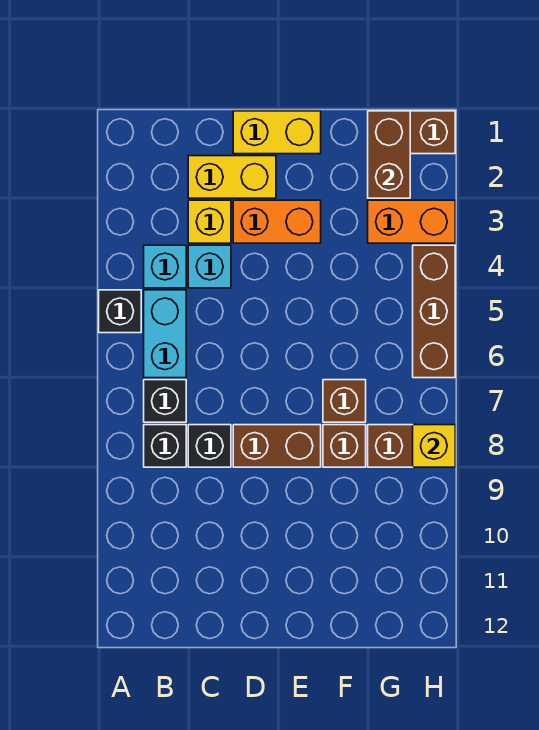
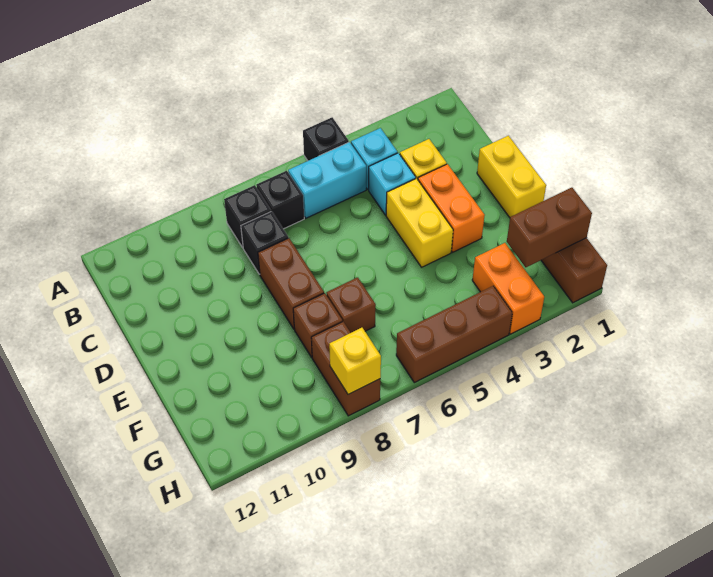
yellow brick C2:D2 level 1 -> yellow brick D4:E4 level 1

